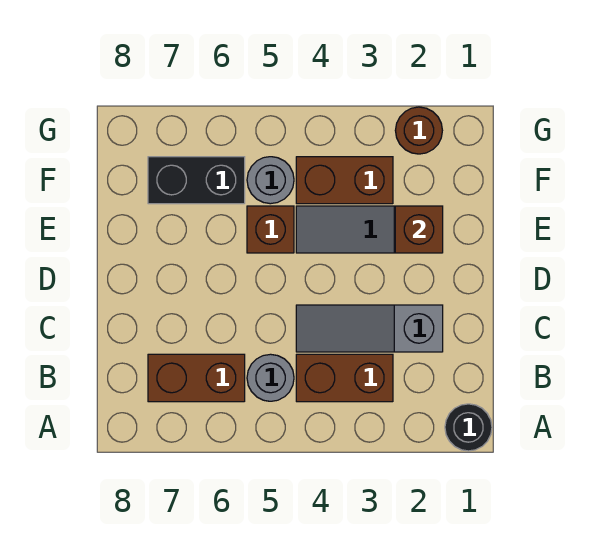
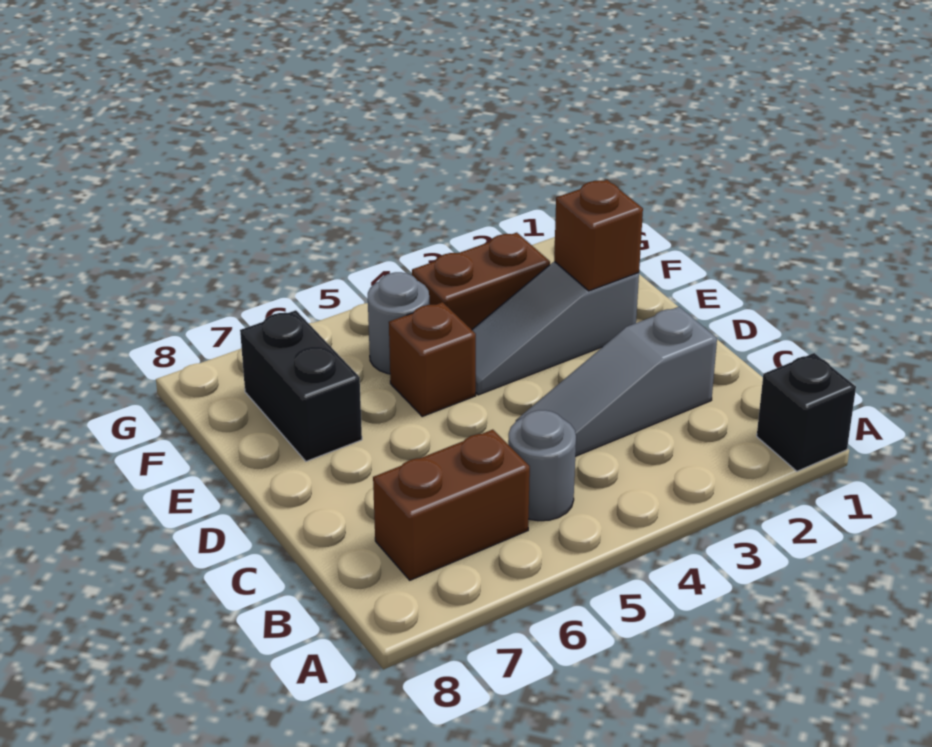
black round brick A1 level 1 -> black brick A1 level 1
brown brick B3:B4 level 1 -> none
black brick F6:F7 level 1 -> black brick E7:F7 level 1
brown round brick G2 level 1 -> none

